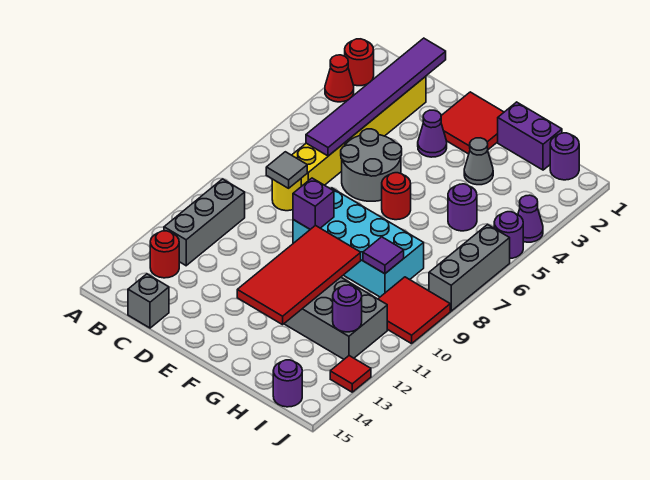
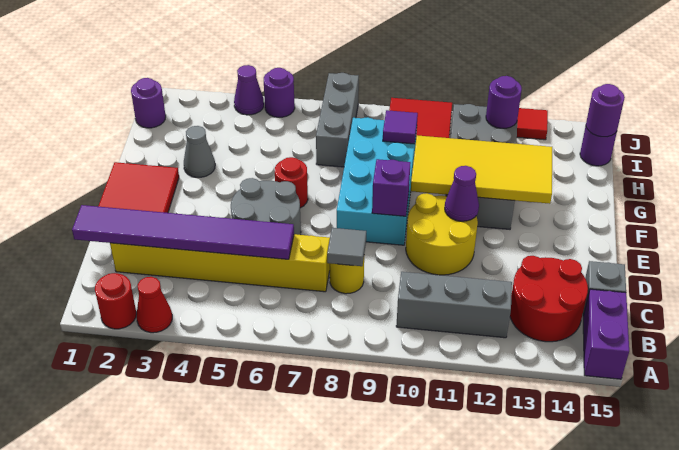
red round brick B13 level 1 -> red round brick B13:C14 level 1
none -> yellow round brick D10:E11 level 1
purple cone E3 level 1 -> purple cone E11 level 2
red tile F10:G13 level 2 -> yellow tile F10:G13 level 2
purple brick G1:H1 level 1 -> purple brick A15:B15 level 1
purple round brick H5 level 1 -> purple round brick I15 level 2
grey brick J6:J8 level 1 -> grey brick H7:J7 level 1

